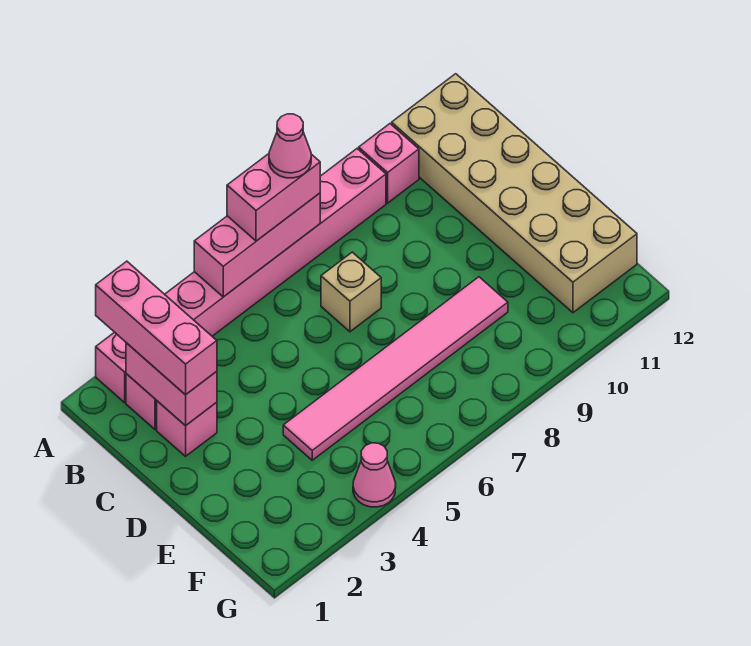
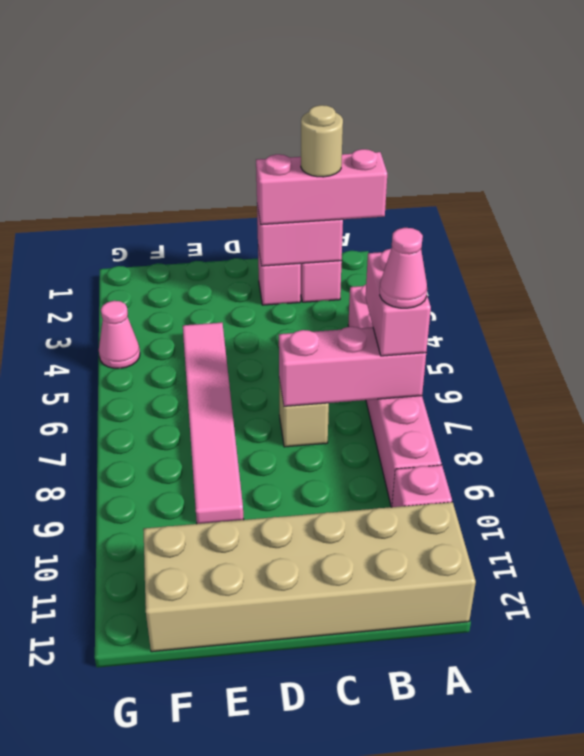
pink brick A2:A9 level 1 -> pink brick A4:A9 level 1
pink brick A5:A7 level 2 -> pink brick A7:C7 level 2
none -> tan round brick B2 level 4

